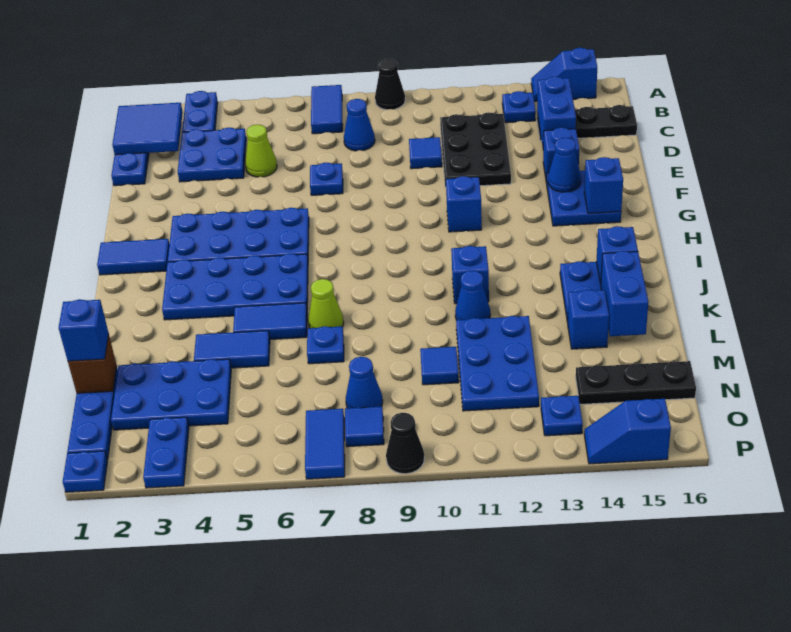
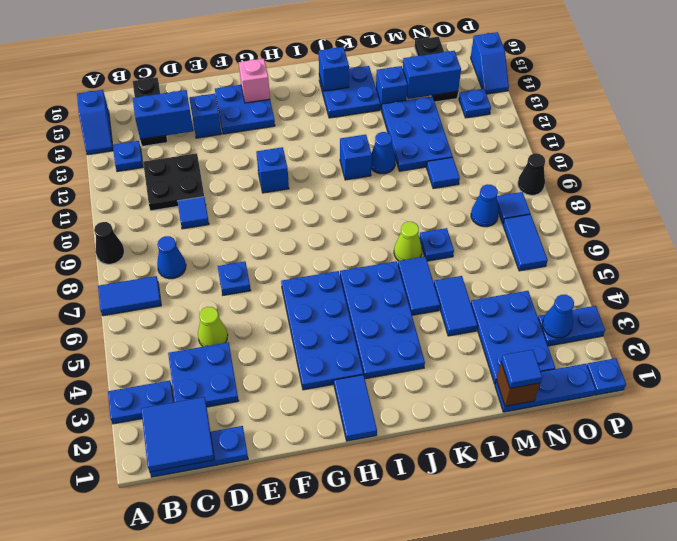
black plate C11:E12 level 1 -> black plate C11:D12 level 1
blue cone F14 level 2 -> blue cone O3 level 2
blue brick G15 level 2 -> pink brick G15 level 2
blue brick K15:L15 level 2 -> blue brick M14:N14 level 2
blue plate L11:N12 level 1 -> blue plate L11:M13 level 1
blue brick M1 level 3 -> blue tile M1 level 3
blue tile O7:P7 level 1 -> blue tile O6:O7 level 1

